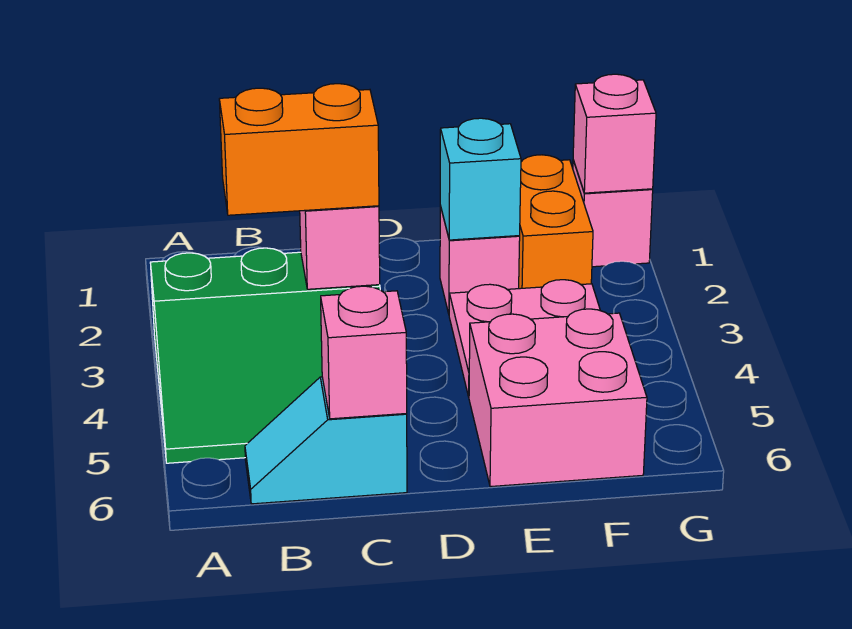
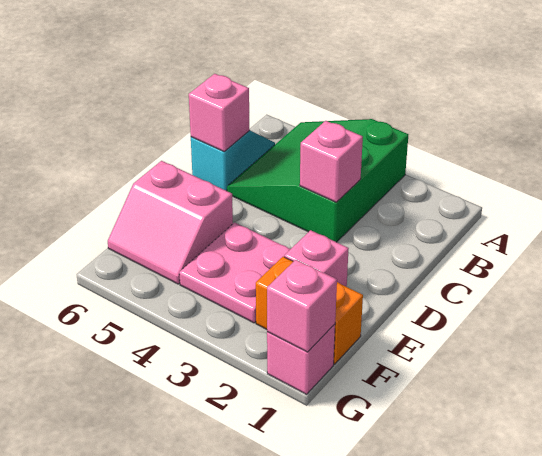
orange brick B3:C3 level 3 -> none
cyan brick E2 level 2 -> none
pink brick E5:F6 level 1 -> pink slope E5:F6 level 1 top E

